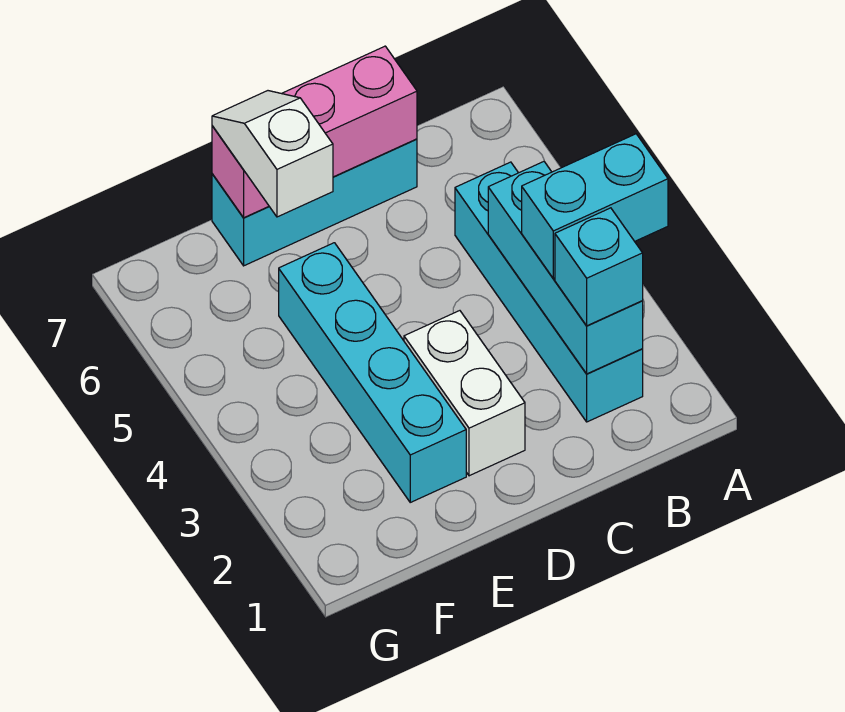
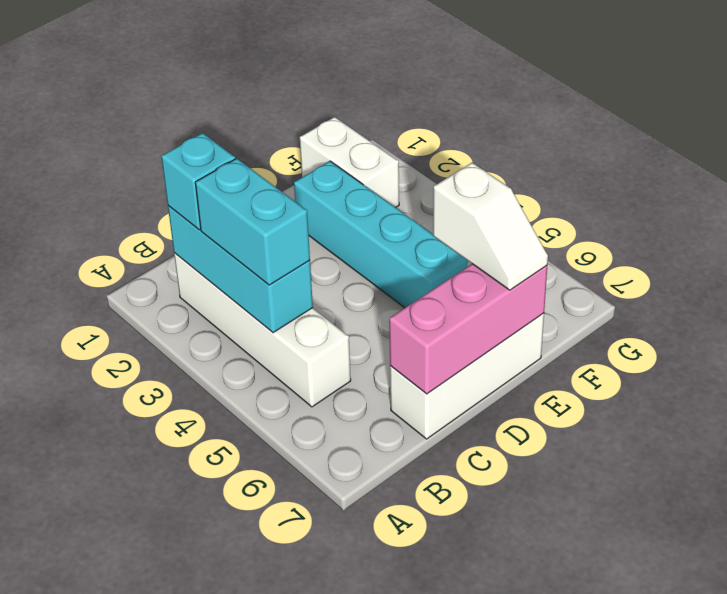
cyan brick A3:B3 level 3 -> cyan brick B3:B4 level 3
cyan brick B2:B5 level 1 -> white brick B2:B5 level 1
cyan brick C7:E7 level 1 -> white brick C7:E7 level 1
white brick D2:D3 level 1 -> white brick F1:F2 level 1

